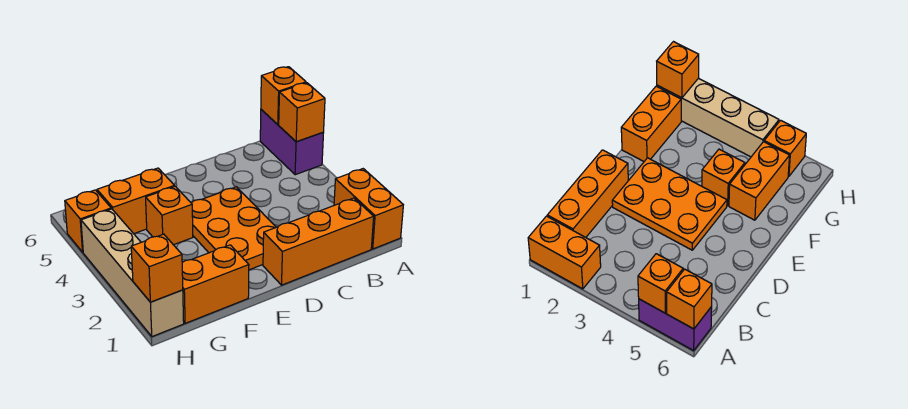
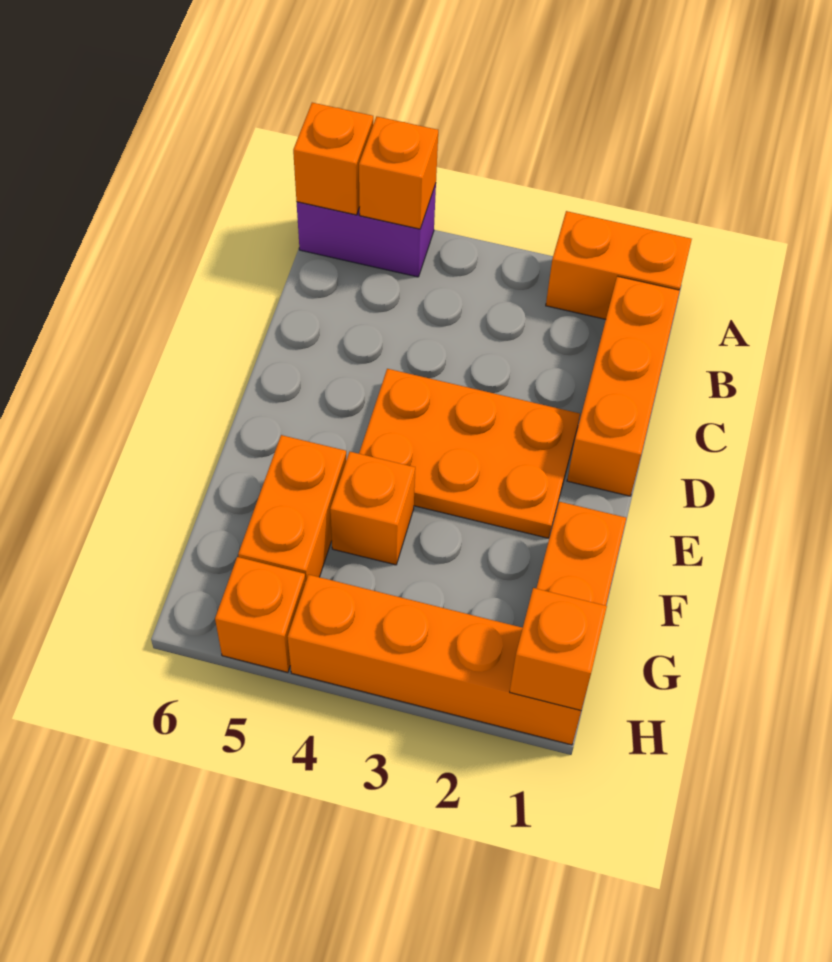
tan brick H1:H4 level 1 -> orange brick H1:H4 level 1

